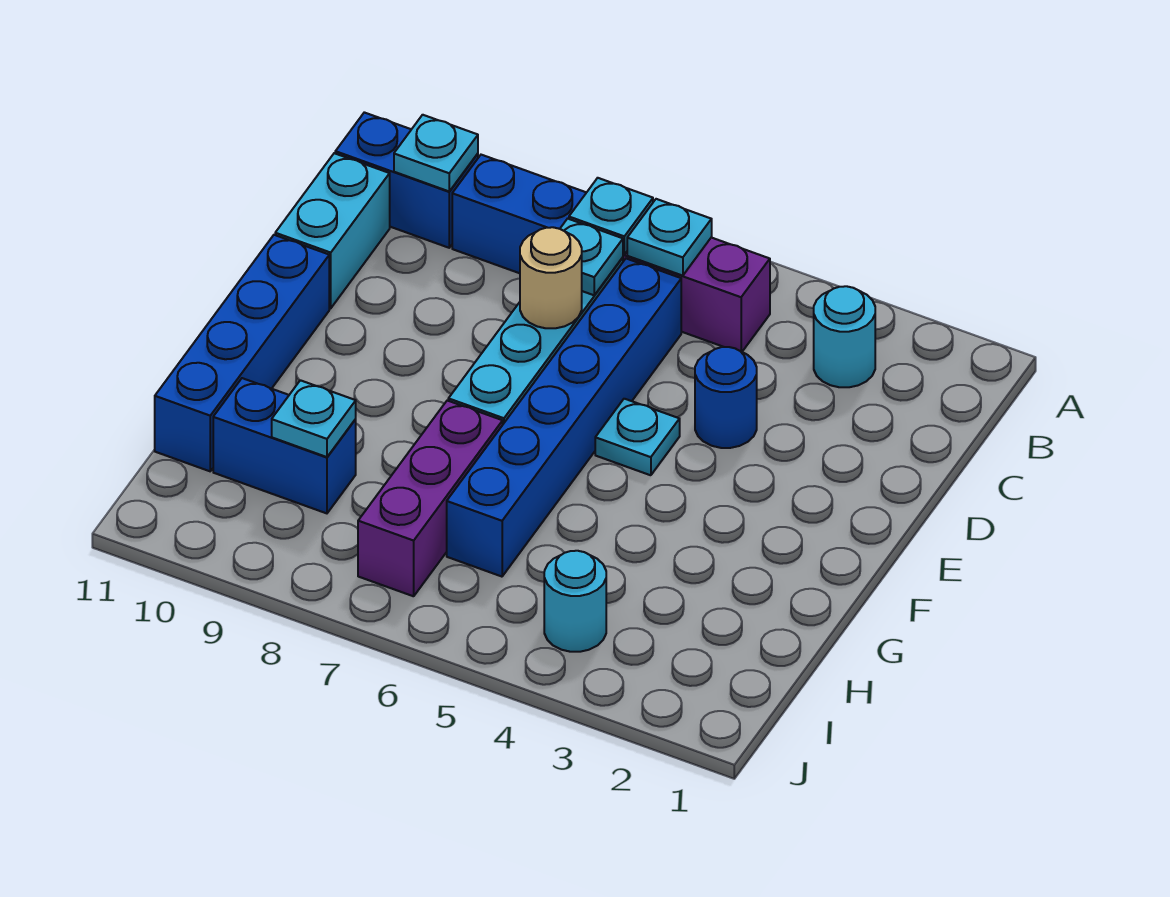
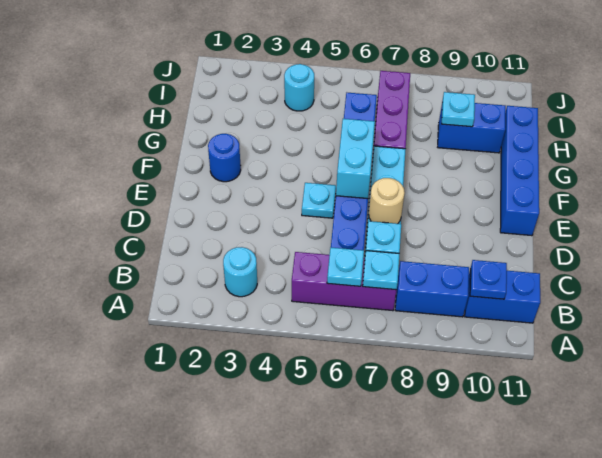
cyan plate B10 level 2 -> blue plate B10 level 2
cyan brick C11:D11 level 1 -> cyan brick E6:F6 level 2
blue round brick D4 level 1 -> blue round brick F2 level 1

